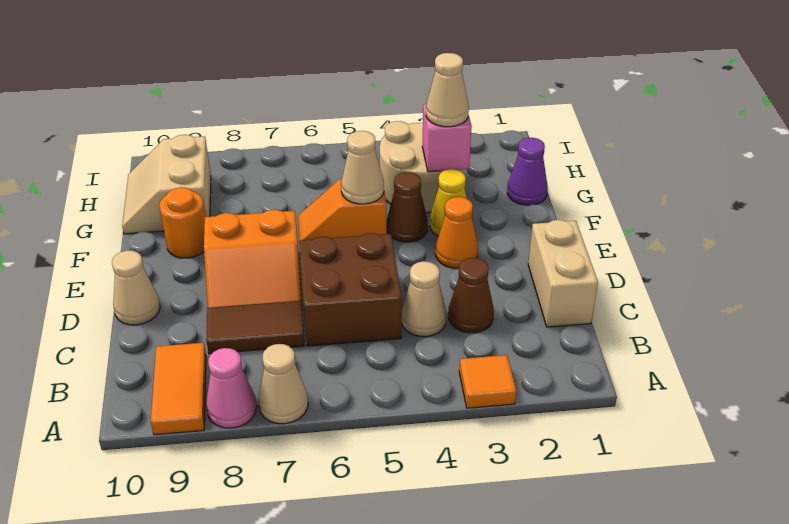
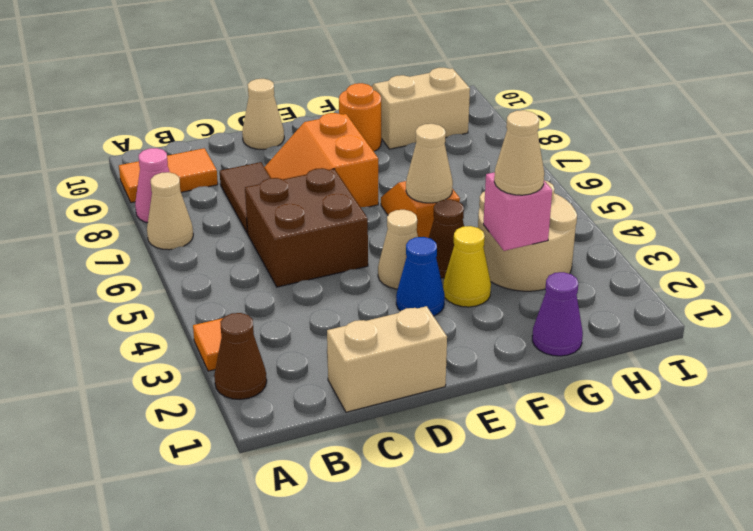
brown cone C3 level 1 -> brown cone A2 level 1
tan cone C4 level 1 -> tan cone E4 level 1
orange cone E3 level 1 -> blue cone E3 level 1

